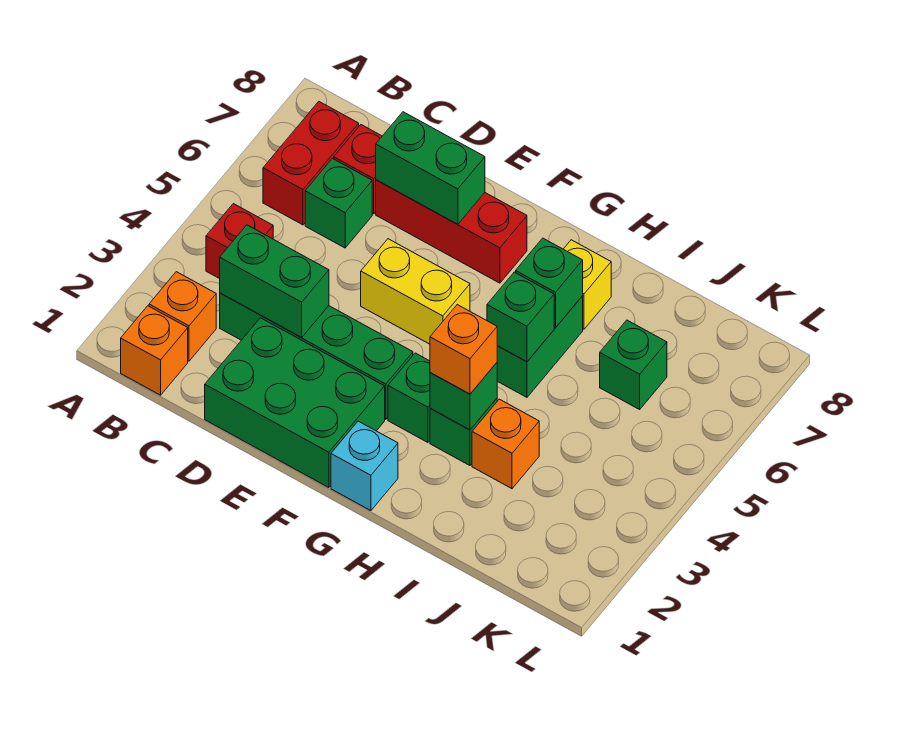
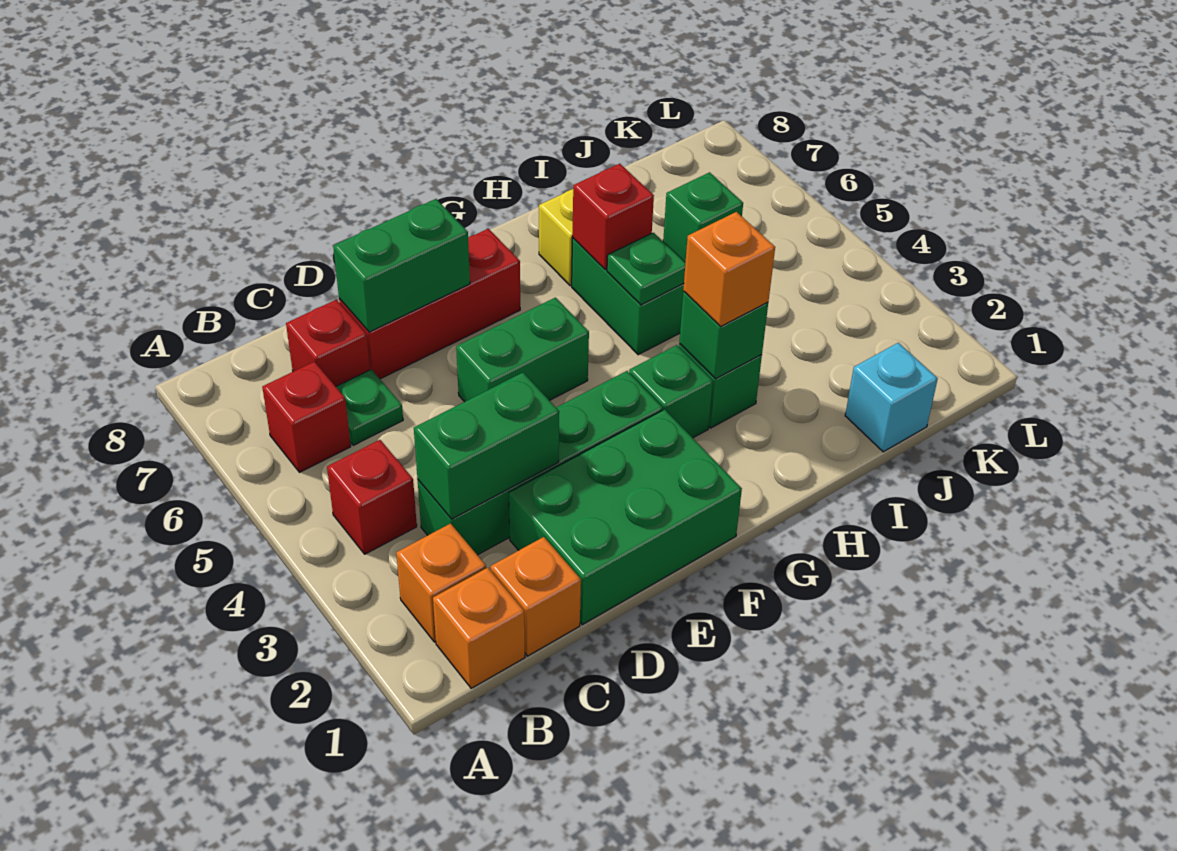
red brick B6:B7 level 1 -> red brick B6 level 1
green brick C6 level 1 -> green plate C6 level 1
yellow brick E5:F5 level 1 -> green brick E5:F5 level 1
cyan brick G1 level 1 -> cyan brick J1 level 1
green brick H5 level 2 -> green plate H5 level 2
green brick H6 level 2 -> red brick H6 level 2
orange brick I3 level 1 -> orange brick C1 level 1

